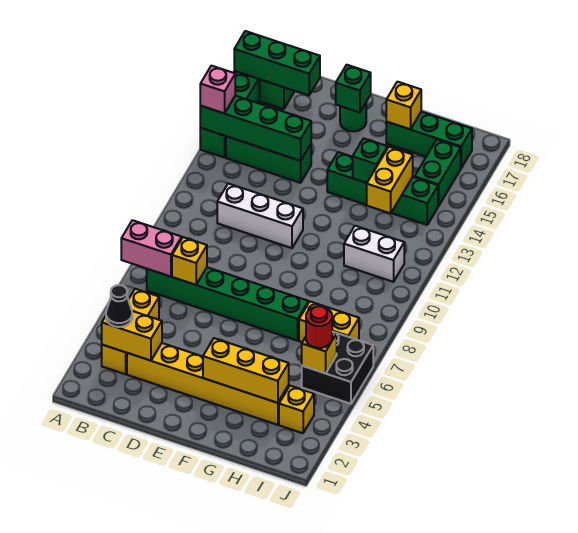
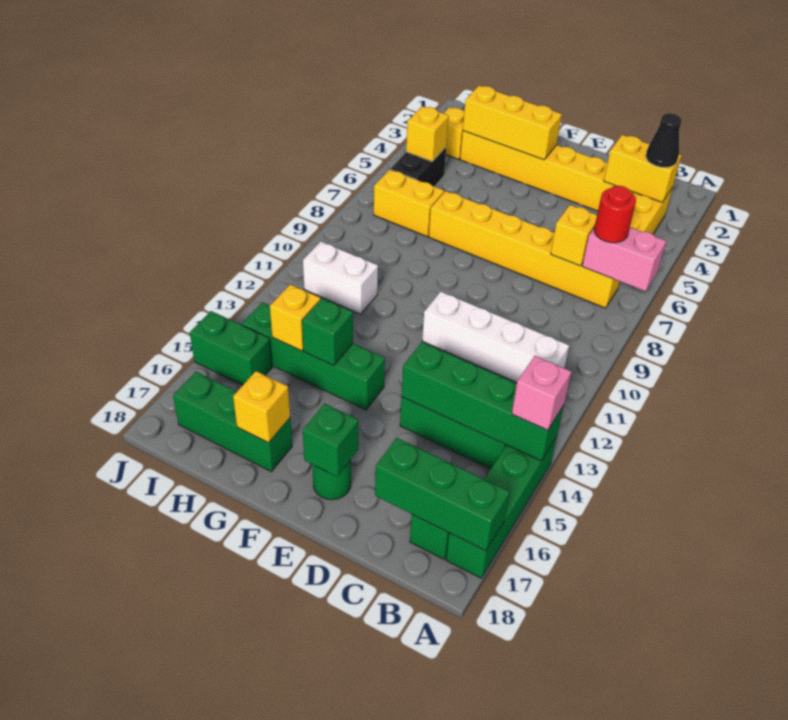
green brick B7:G7 level 1 -> yellow brick B7:G7 level 1
white brick C11:E11 level 1 -> white brick B11:E11 level 1
yellow brick H13:H14 level 2 -> yellow brick H14 level 2
black brick I5:J6 level 1 -> black brick I5:I6 level 1
red round brick I5 level 3 -> red round brick B7 level 3
green brick I15:I16 level 1 -> green brick I15:J15 level 1

